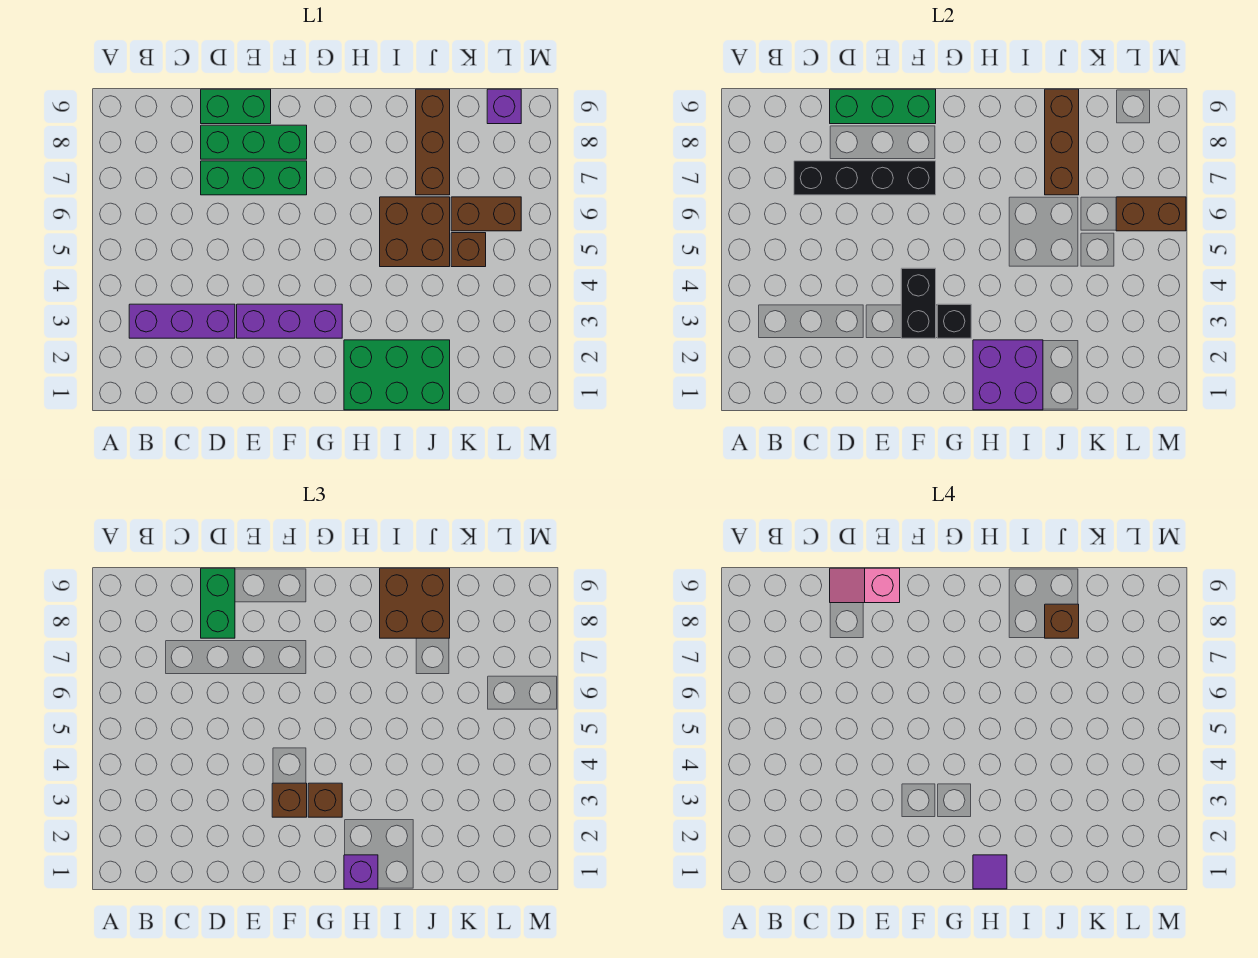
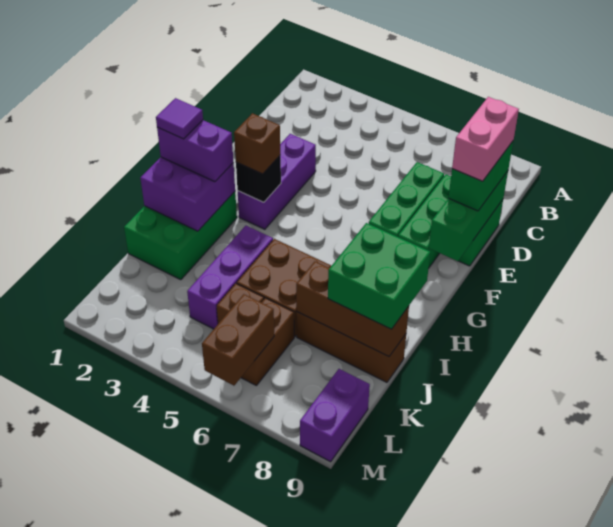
purple brick B3:D3 level 1 -> purple brick I4:K4 level 1
black brick C7:F7 level 2 -> none
green brick D8:D9 level 3 -> green brick D9:E9 level 3
pink slope D9:E9 level 4 top E -> pink brick D9:E9 level 4
black brick F3:F4 level 2 -> none
brown brick F3 level 3 -> none
purple brick H1 level 3 -> purple brick H1:H2 level 3
brown brick I8:J9 level 3 -> green brick I8:J9 level 3
brown brick J8 level 4 -> none
purple brick L9 level 1 -> purple brick L9:M9 level 1

